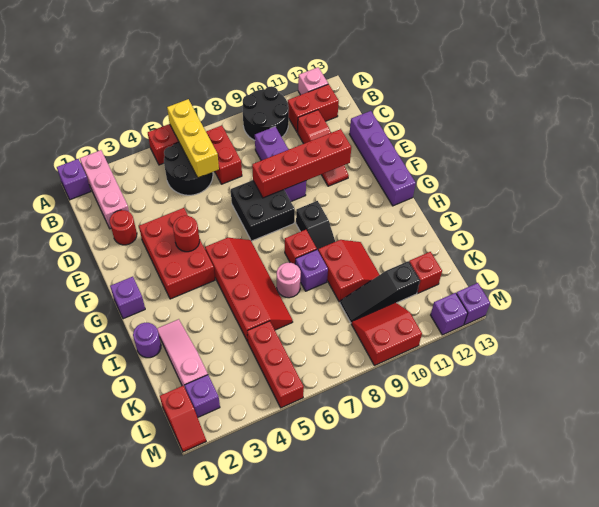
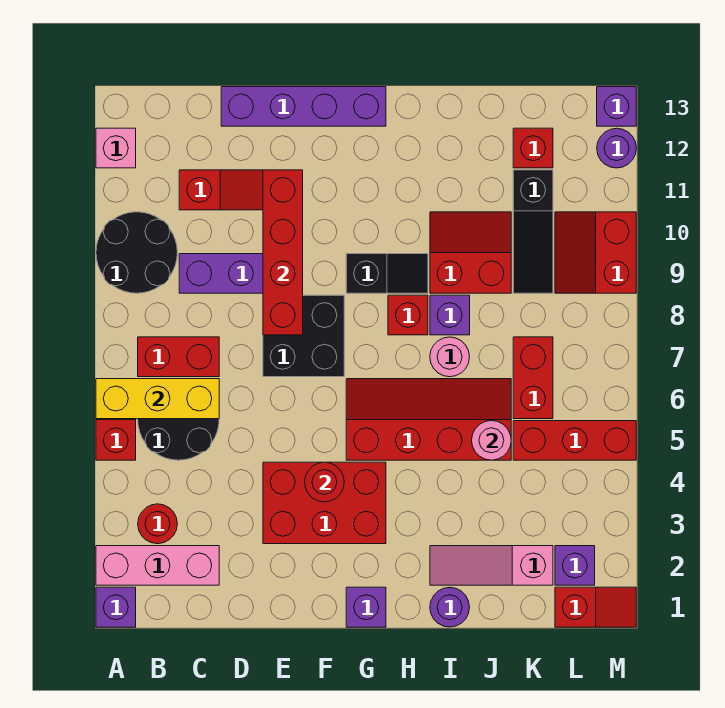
red brick B11:B12 level 1 -> red brick K6:K7 level 1
red round brick D2 level 1 -> red round brick B3 level 1
none -> pink round brick J5 level 2
purple brick M12 level 1 -> purple round brick M12 level 1

